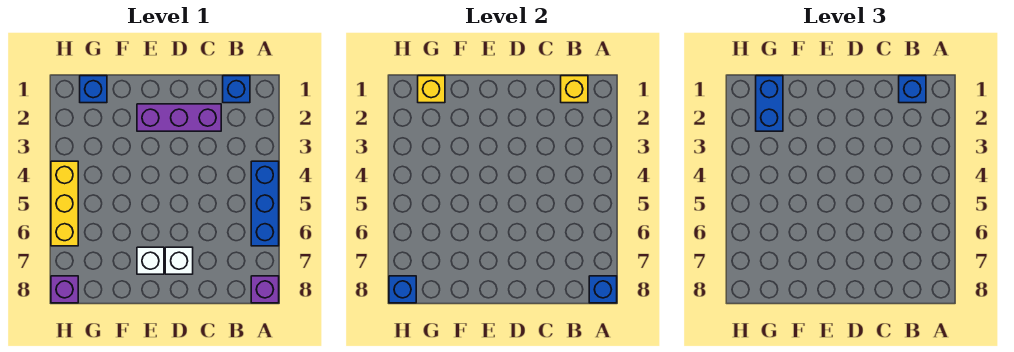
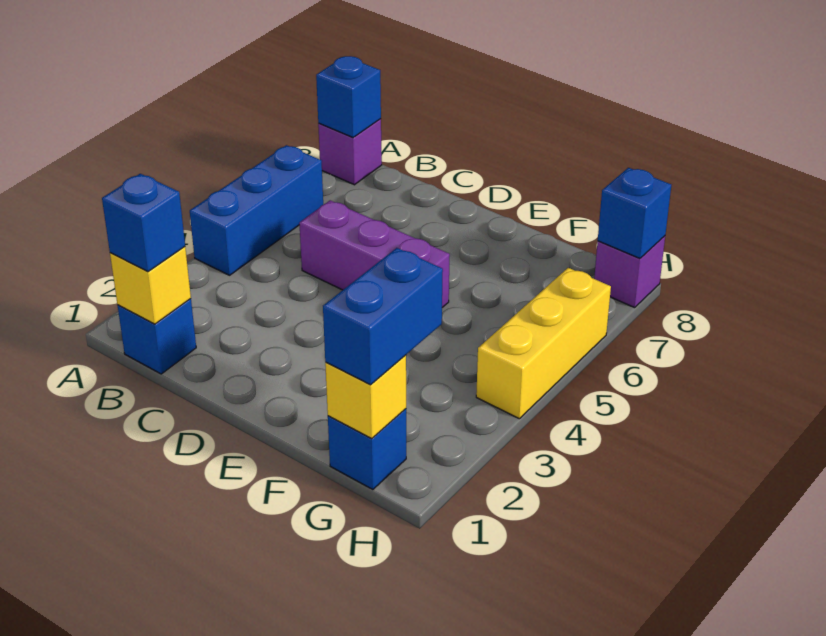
purple brick C2:E2 level 1 -> purple brick C5:E5 level 1
white brick D7 level 1 -> none
white brick E7 level 1 -> none

